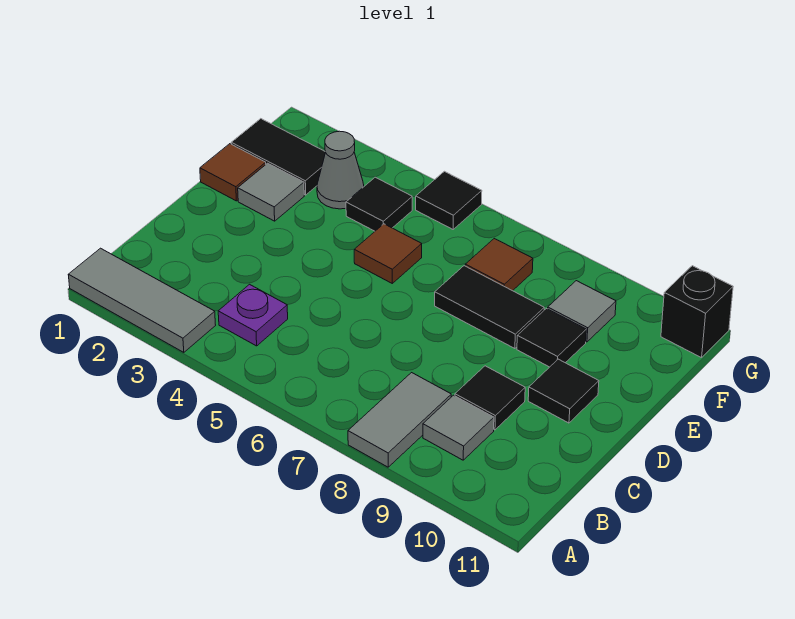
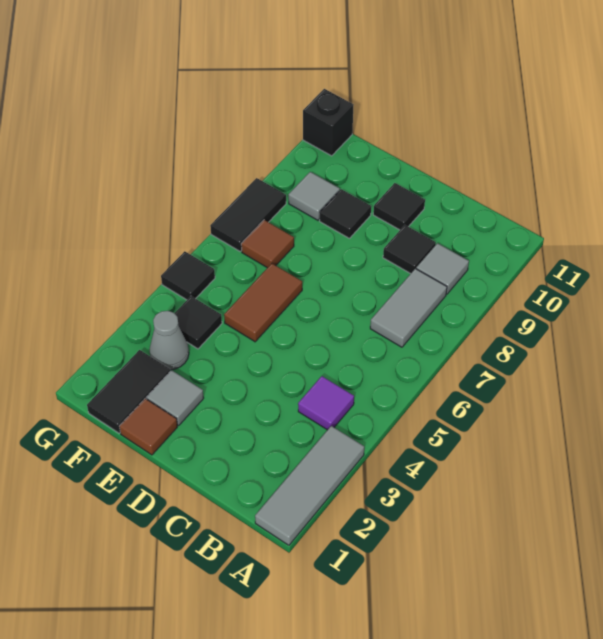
grey tile A8:B8 level 1 -> grey tile B7:B8 level 1
purple plate B4 level 1 -> purple tile B4 level 1
brown tile E5 level 1 -> brown tile E5:E6 level 1
black tile E7:E8 level 1 -> black tile G7:G8 level 1

